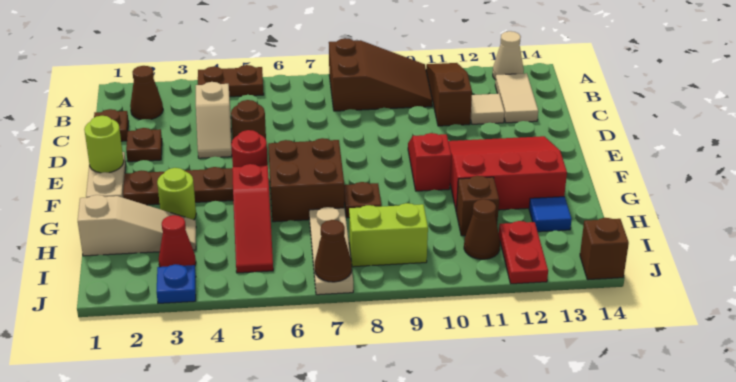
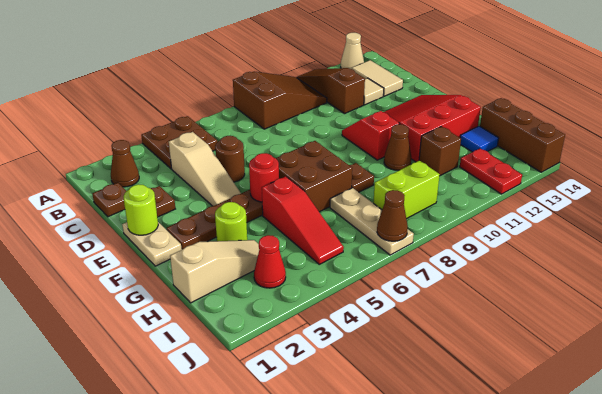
brown plate A4:A5 level 1 -> brown plate A4:B5 level 1
tan slope C4:D4 level 1 top C -> tan slope C4:E4 level 1 top C
brown cone I11 level 1 -> brown cone G10 level 1
blue plate J3 level 1 -> none
brown brick J14 level 1 -> brown brick H14:J14 level 1

